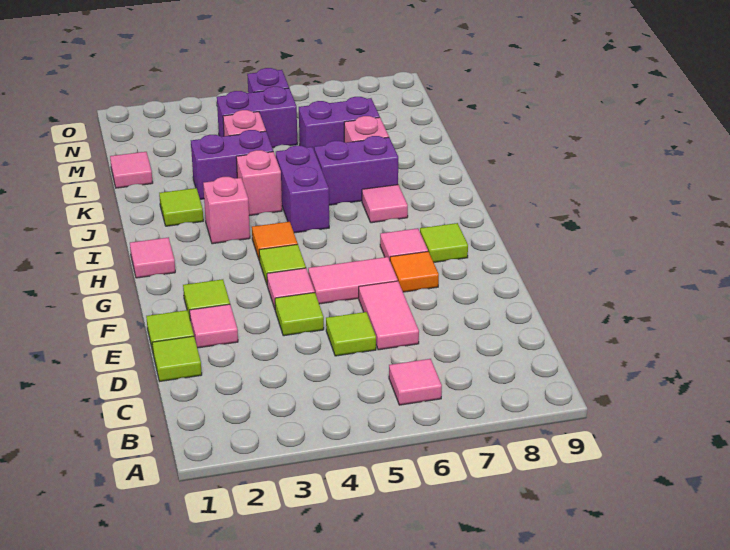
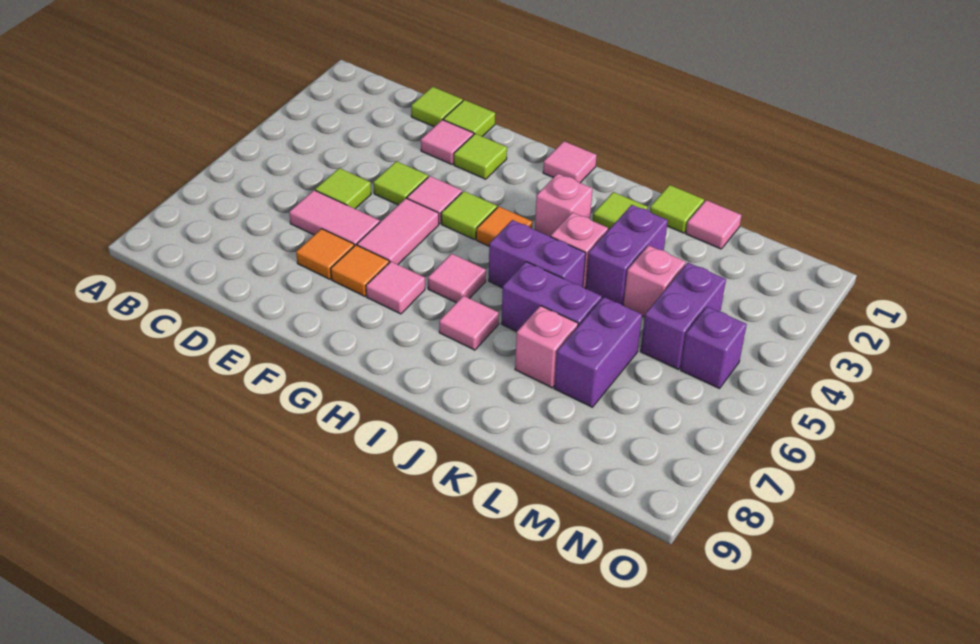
pink tile B6 level 1 -> pink tile H6 level 1
none -> orange tile E7 level 1
lime tile G8 level 1 -> lime tile K1 level 1
purple brick J6:J7 level 1 -> purple brick J6:K6 level 1

